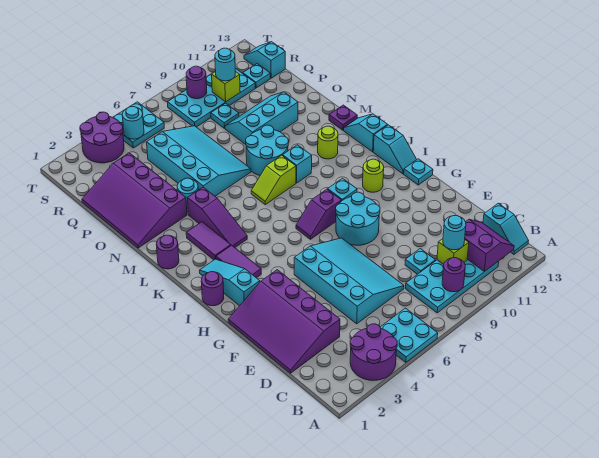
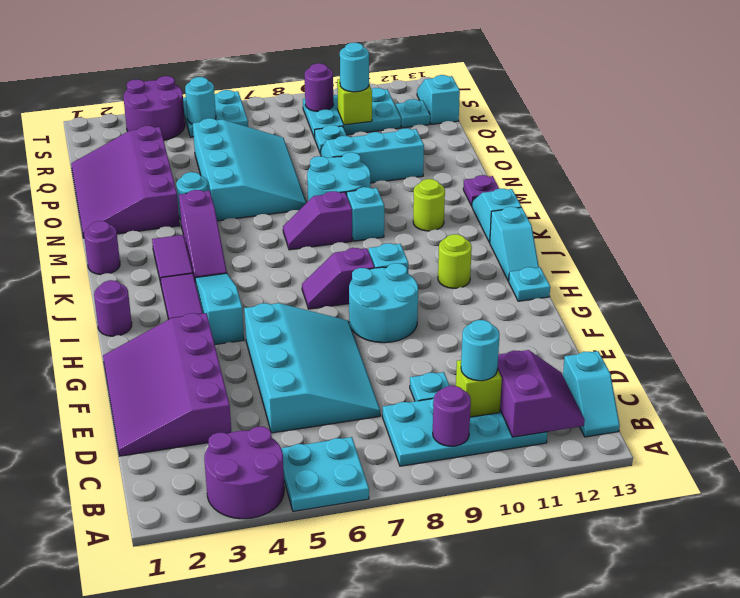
cyan slope H2:J2 level 1 top H -> cyan slope H4:J4 level 1 top H
lime slope L7:L8 level 1 top 8 -> purple slope L7:L8 level 1 top 8
cyan plate R8:S11 level 1 -> cyan plate R9:S11 level 1

